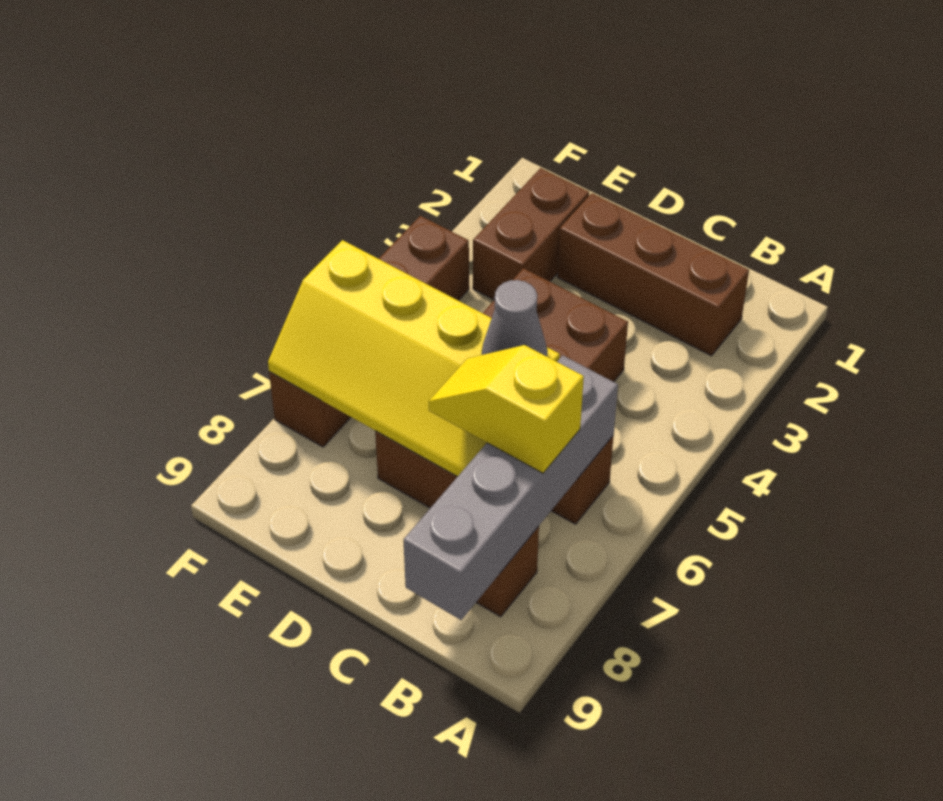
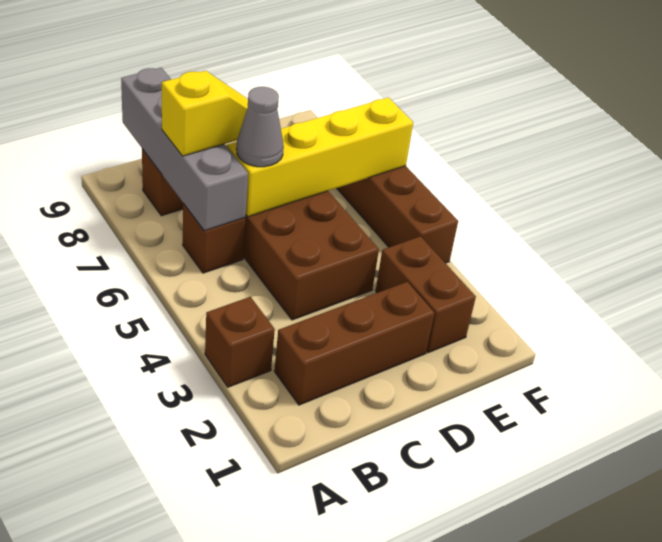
none -> brown brick A3 level 1

